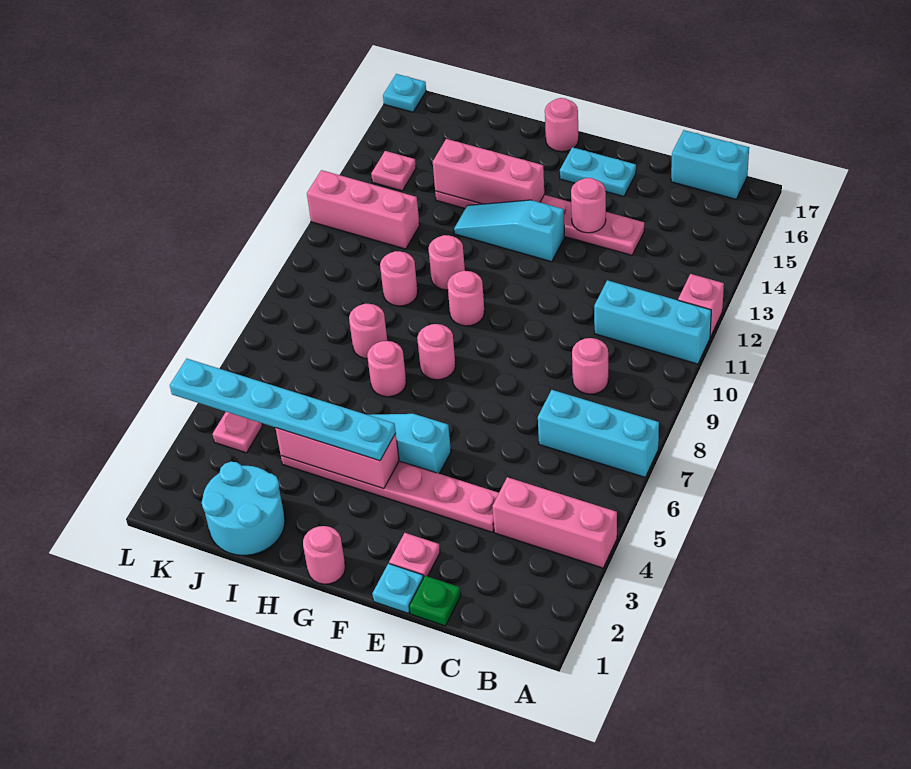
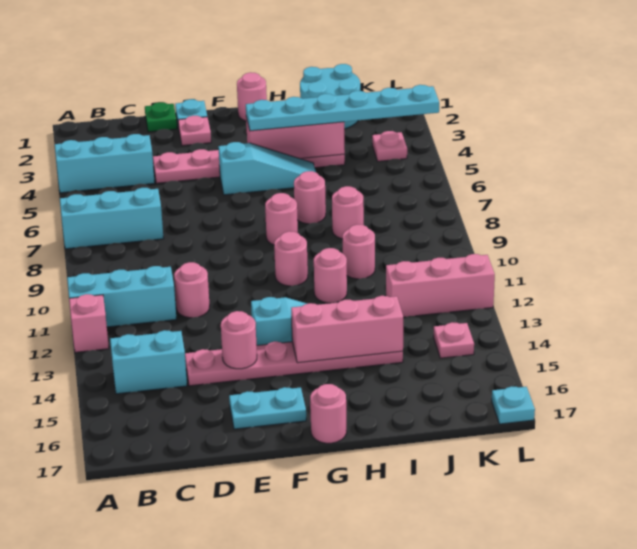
pink brick A4:C4 level 1 -> cyan brick A4:C4 level 1
cyan brick B17:C17 level 1 -> cyan brick B14:C14 level 1
pink round brick C9 level 1 -> pink round brick D11 level 1

